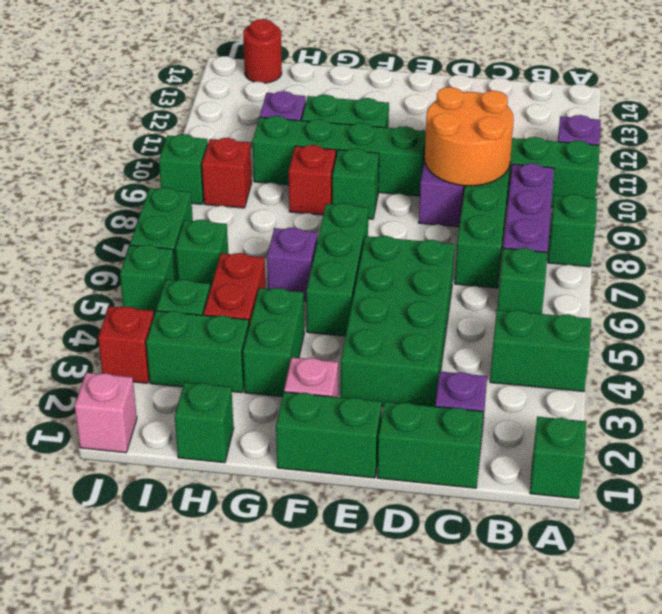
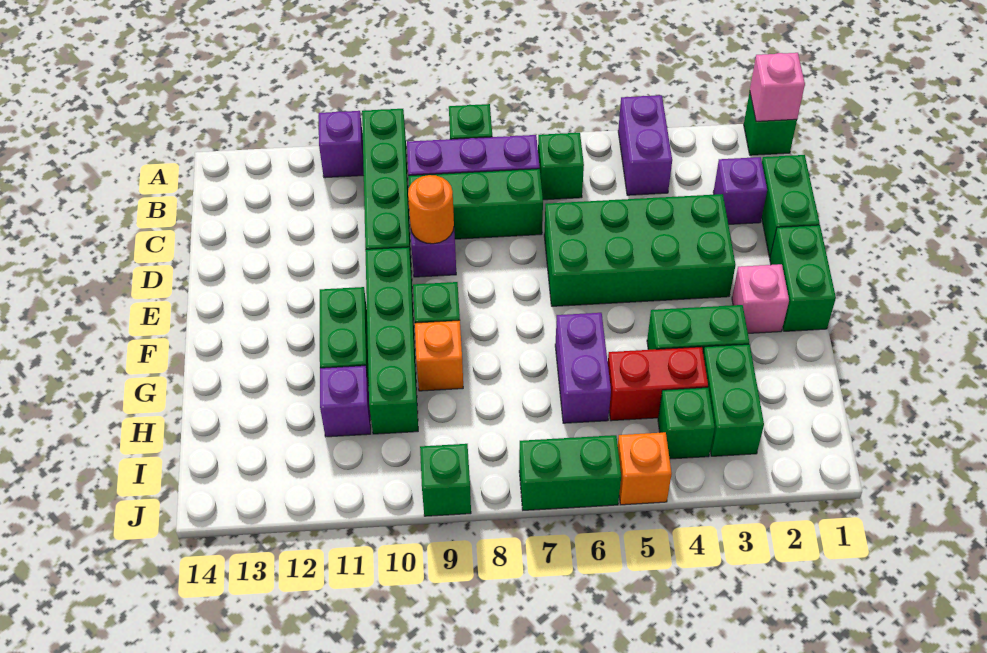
green brick A4:B4 level 1 -> purple brick A4:B4 level 1
orange round brick C9:D10 level 2 -> orange round brick D9 level 2
green brick F5:F7 level 1 -> none
purple brick G6 level 1 -> purple brick G6:H6 level 1
red brick G9 level 1 -> orange brick G9 level 1
green brick H1 level 1 -> none
green brick I6 level 1 -> none
red brick I9 level 1 -> none
red round brick I14 level 1 -> none
pink brick J1 level 1 -> pink brick A1 level 2
red brick J3 level 1 -> none
green brick J5 level 1 -> orange brick J5 level 1

